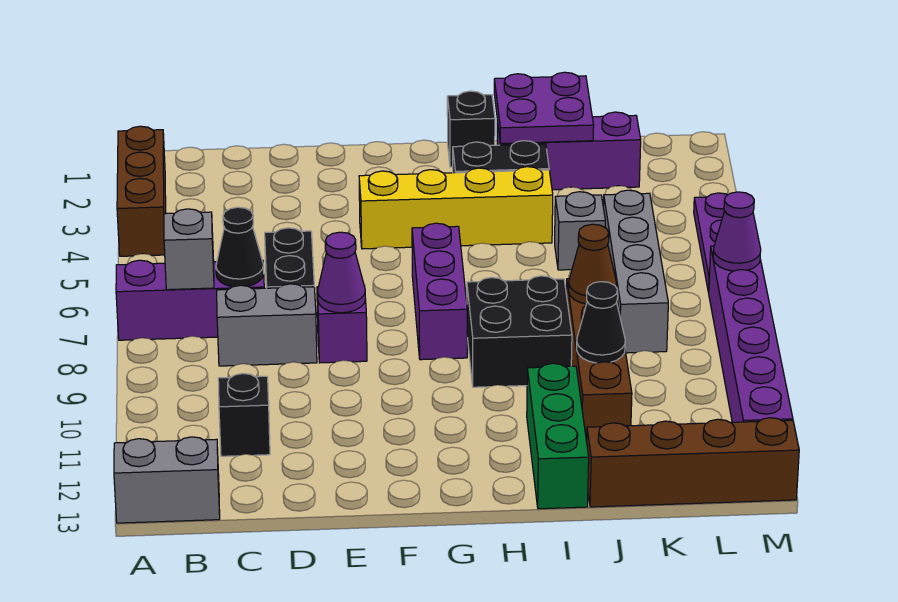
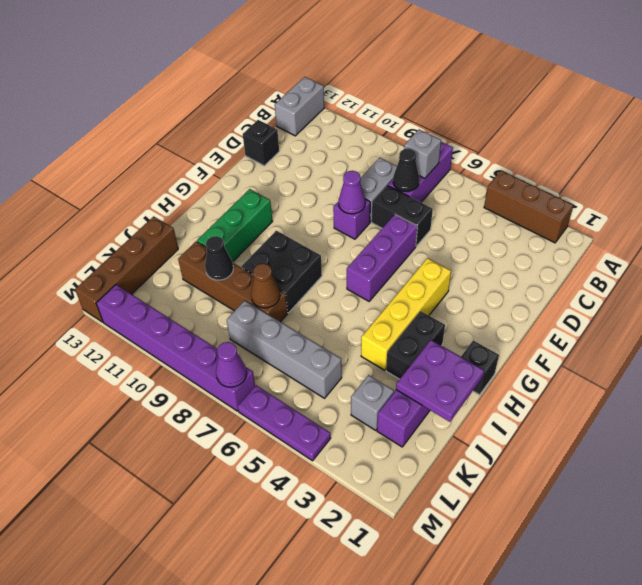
black brick C11 level 1 -> black brick D13 level 1
purple brick G6:G8 level 1 -> purple brick E6:G6 level 1
green brick I11:I13 level 1 -> green brick G11:I11 level 1
grey brick J5 level 1 -> grey brick K3 level 1

